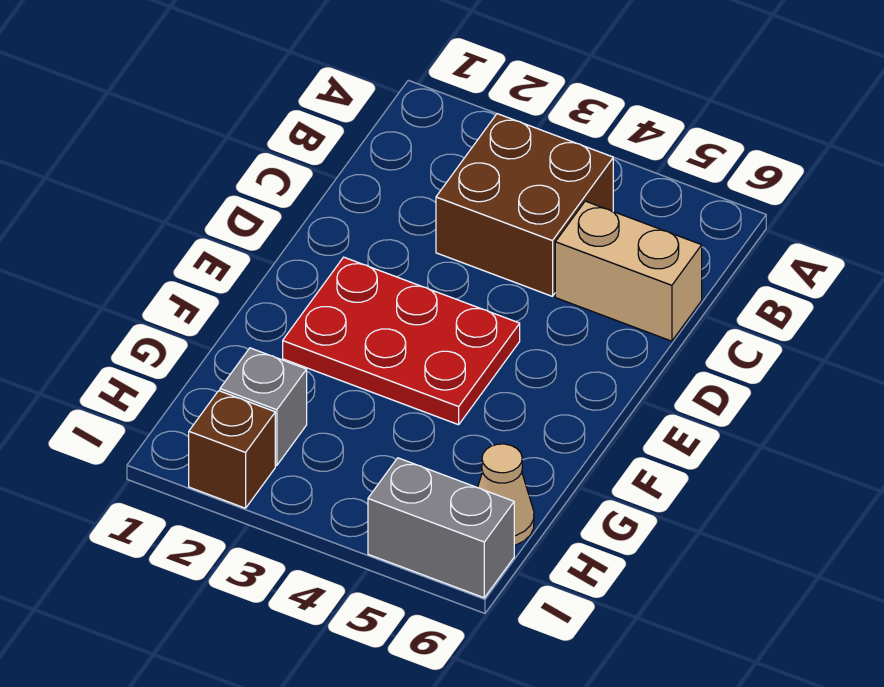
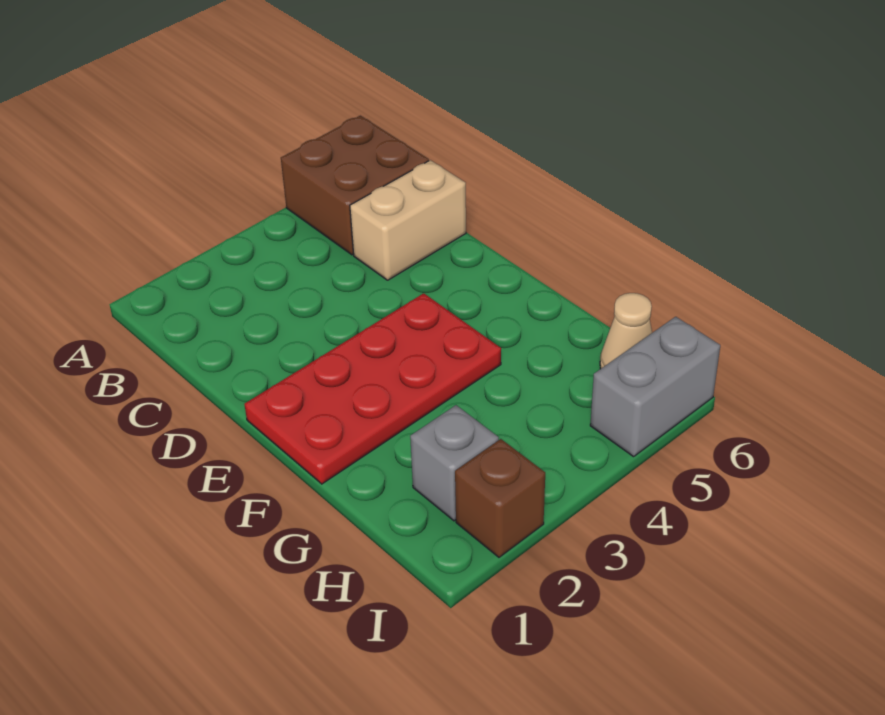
brown brick B3:C4 level 1 -> brown brick A5:B6 level 1
red plate E2:F4 level 1 -> red plate E1:F4 level 1

